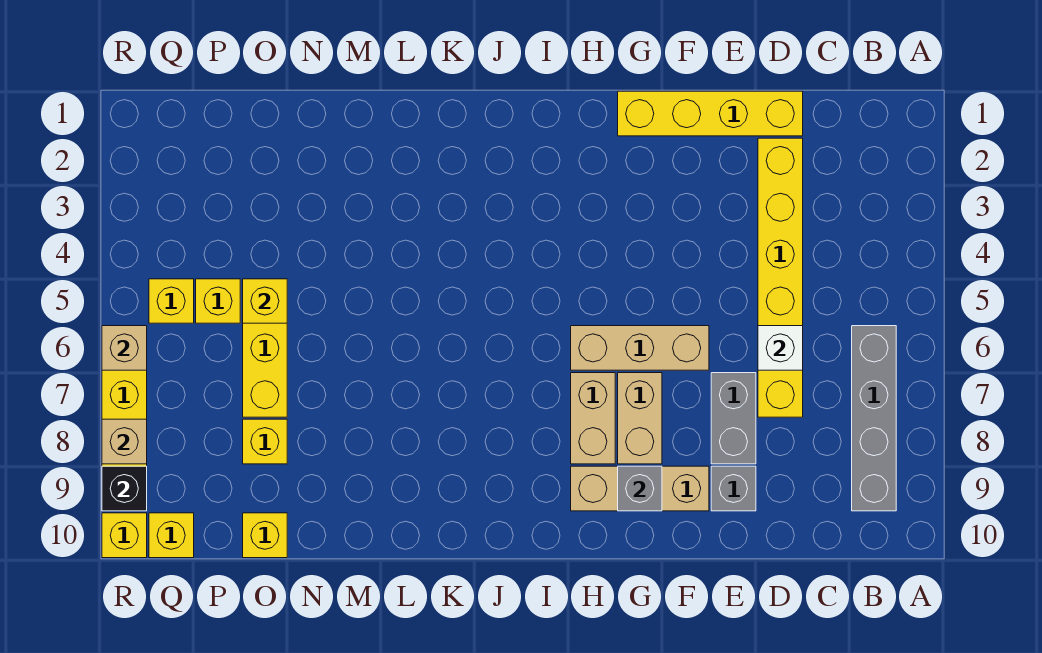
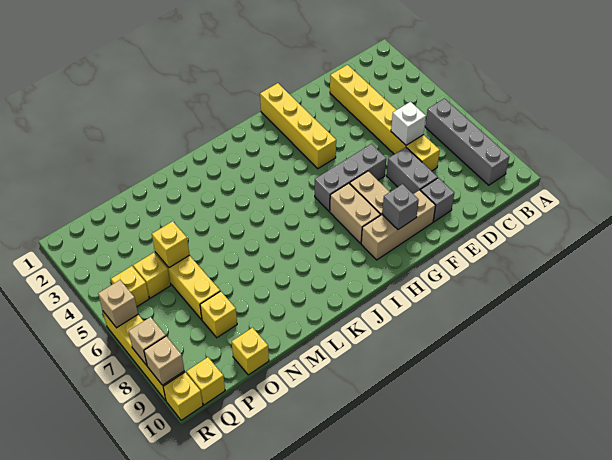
yellow brick D1:G1 level 1 -> yellow brick G1:G4 level 1
tan brick F6:H6 level 1 -> grey brick F6:H6 level 1
black brick R9 level 2 -> tan brick R9 level 2

